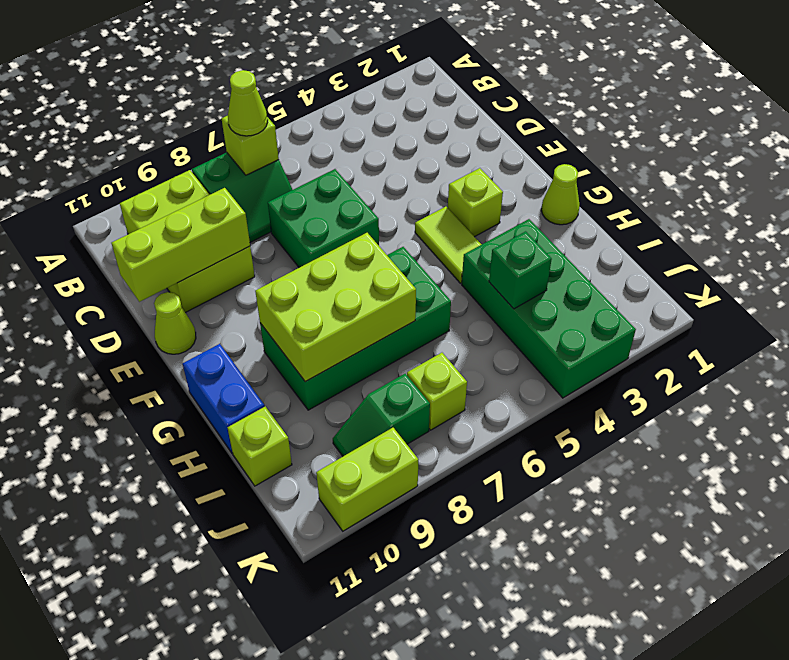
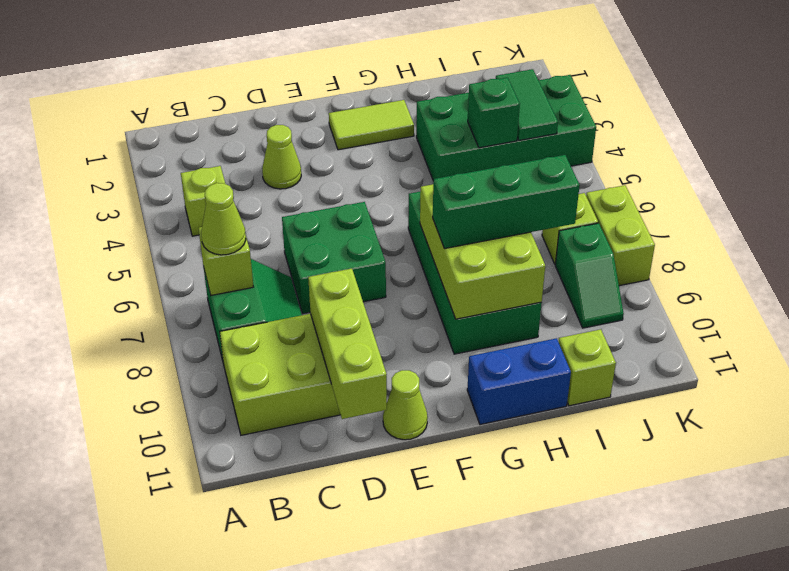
lime brick F3 level 1 -> lime brick B4 level 1
lime tile F4:G4 level 1 -> lime tile F2:G2 level 1
lime cone G1 level 1 -> lime cone D3 level 1
none -> green brick G8:I8 level 3
none -> green tile J3:J4 level 2
lime brick K9:K10 level 1 -> lime brick K7:K8 level 1

